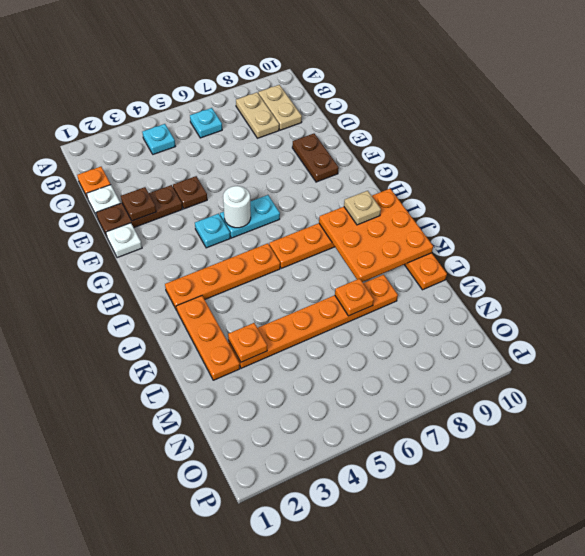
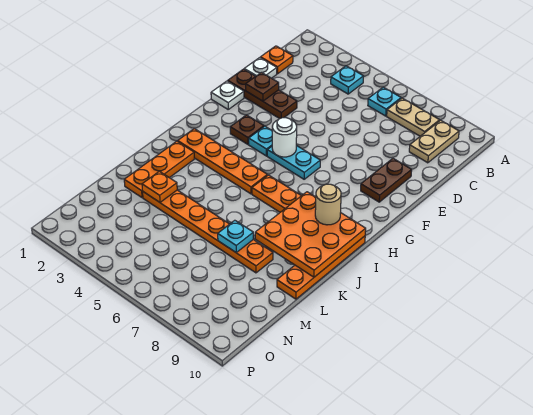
tan plate B8:C8 level 1 -> tan plate B7:B8 level 1
brown plate E4 level 1 -> brown plate G3 level 1
tan plate I9 level 3 -> tan round brick I9 level 3
orange plate L7 level 2 -> cyan plate L7 level 2

